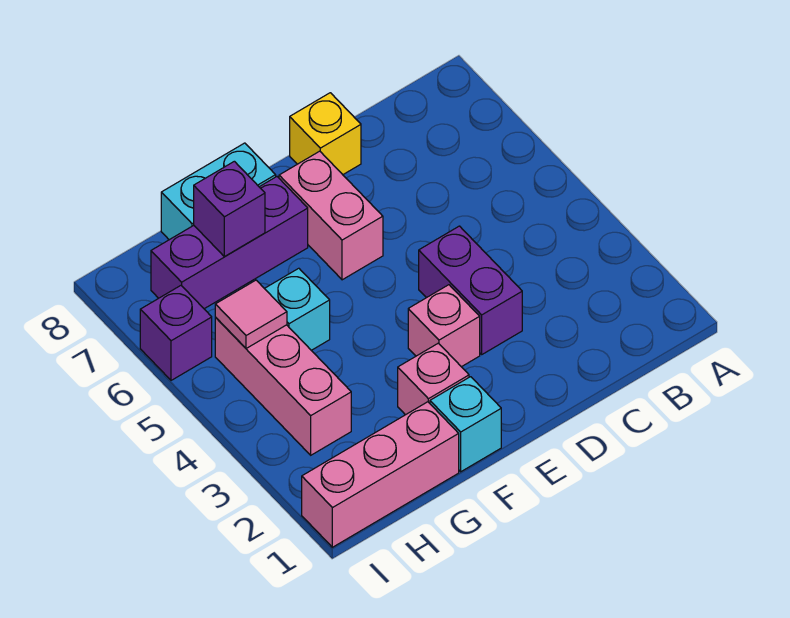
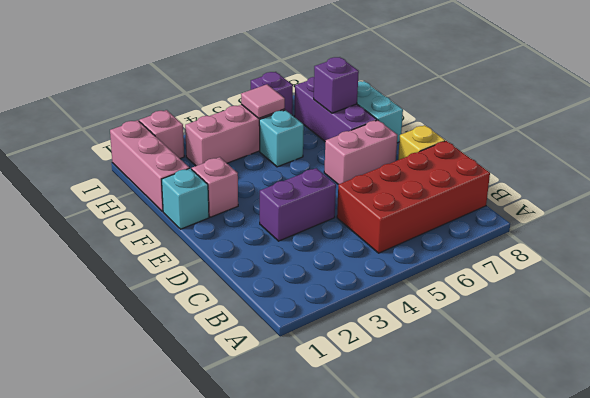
none -> red brick B5:C8 level 1
pink brick E3 level 1 -> pink brick I2 level 1

